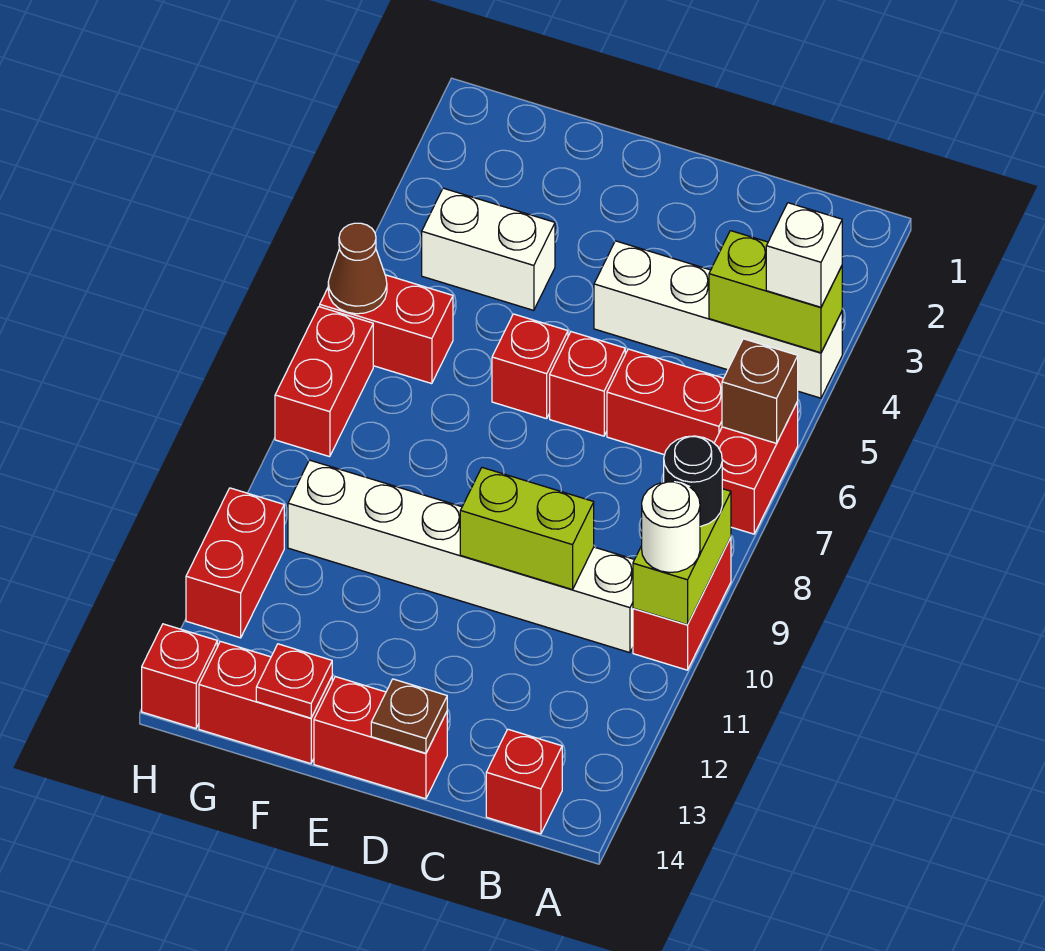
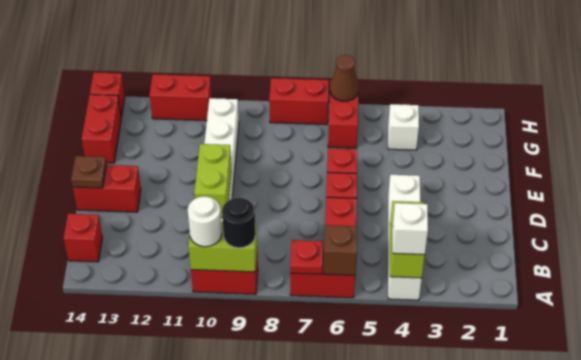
red brick D14:E14 level 1 -> red brick D13:D14 level 1
white brick F4:G4 level 1 -> white brick G4 level 1
red plate F14 level 2 -> red plate A7 level 2

